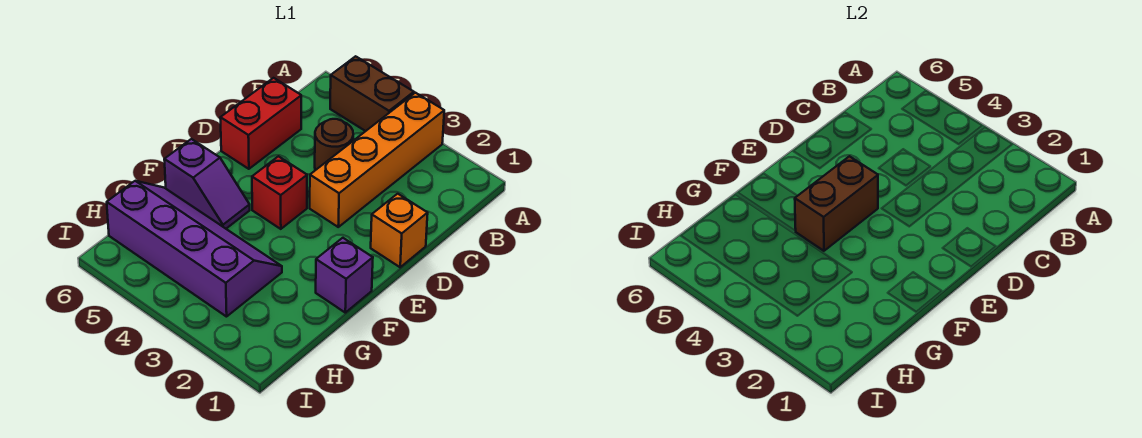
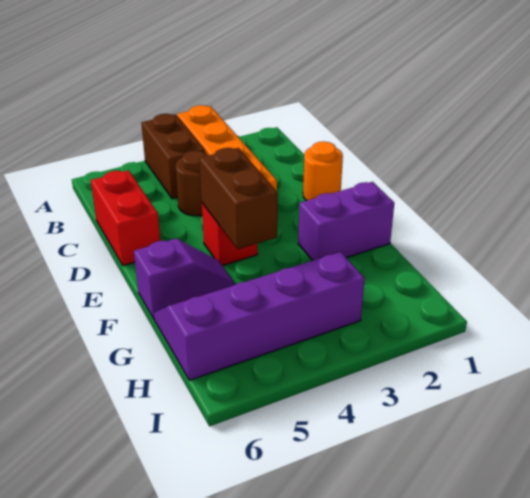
brown brick A4:A5 level 1 -> brown brick A4:B4 level 1
orange brick D1 level 1 -> orange round brick D1 level 1
purple brick F1 level 1 -> purple brick F1:F2 level 1

